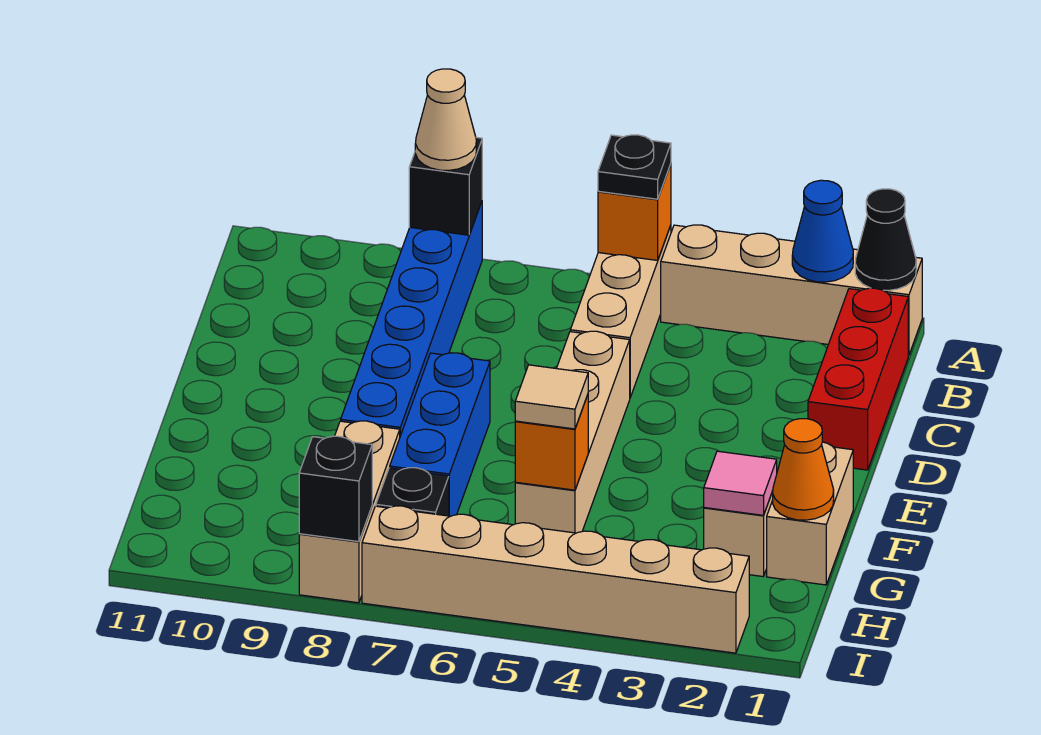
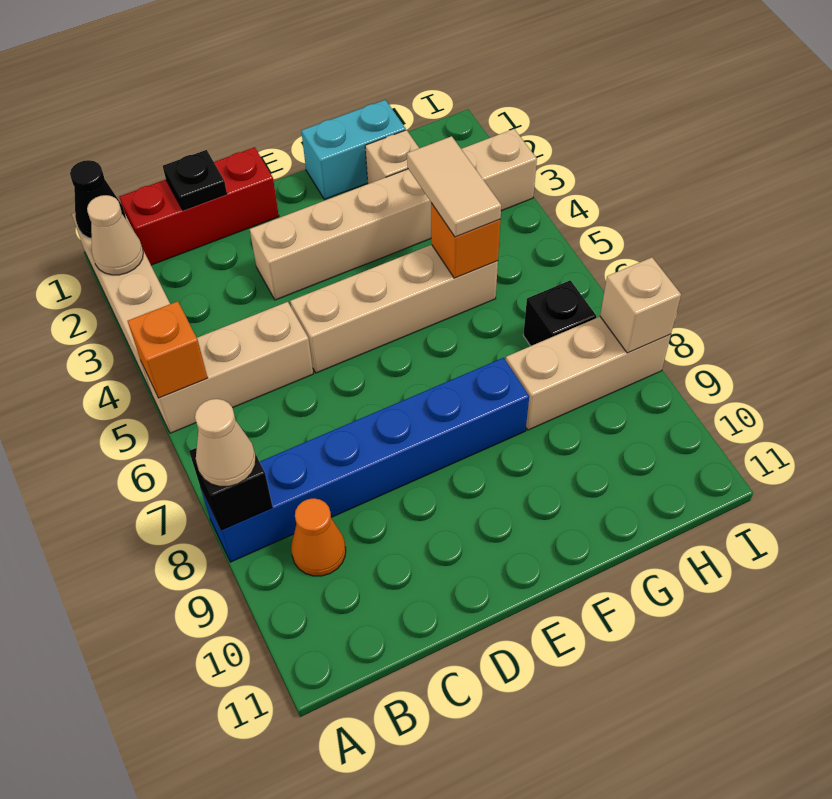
blue cone A2 level 2 -> tan cone A2 level 2
black plate A5 level 3 -> black plate C1 level 2
blue brick E7:G7 level 1 -> none
tan brick F1:G1 level 1 -> cyan brick F1:G1 level 1
orange cone G1 level 2 -> orange cone B9 level 1
pink tile G2 level 2 -> none
tan tile G5 level 3 -> tan tile G4:G5 level 3
tan brick I2:I7 level 1 -> tan brick D3:I3 level 1
black brick I8 level 2 -> tan brick I8 level 2

